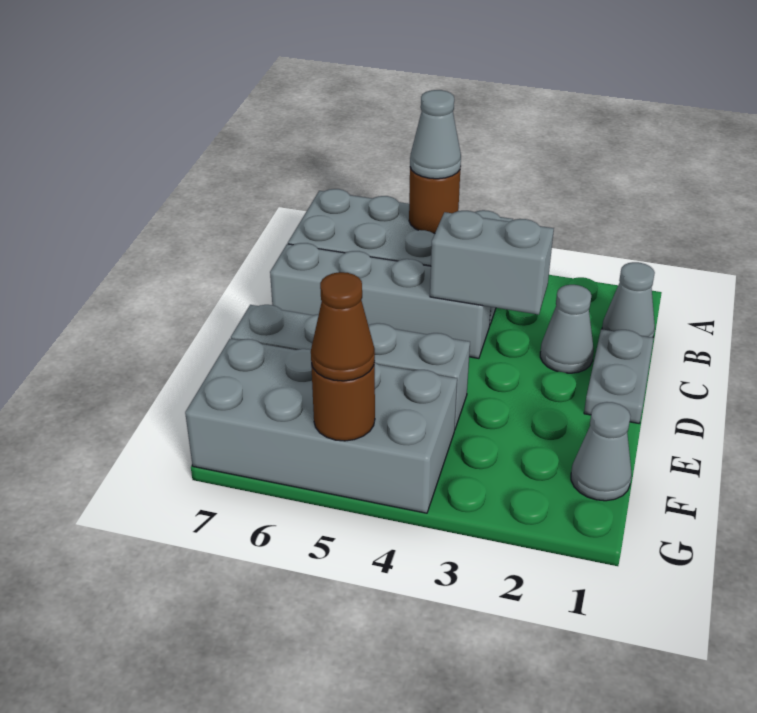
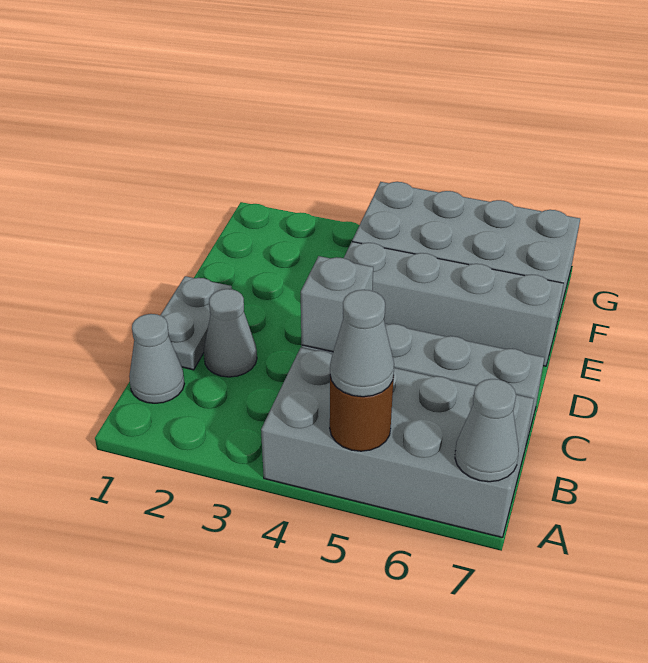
grey brick C3:C4 level 2 -> grey brick C4 level 2
grey cone F1 level 1 -> grey cone A7 level 2
brown round brick G5 level 2 -> none
brown cone G5 level 3 -> none

